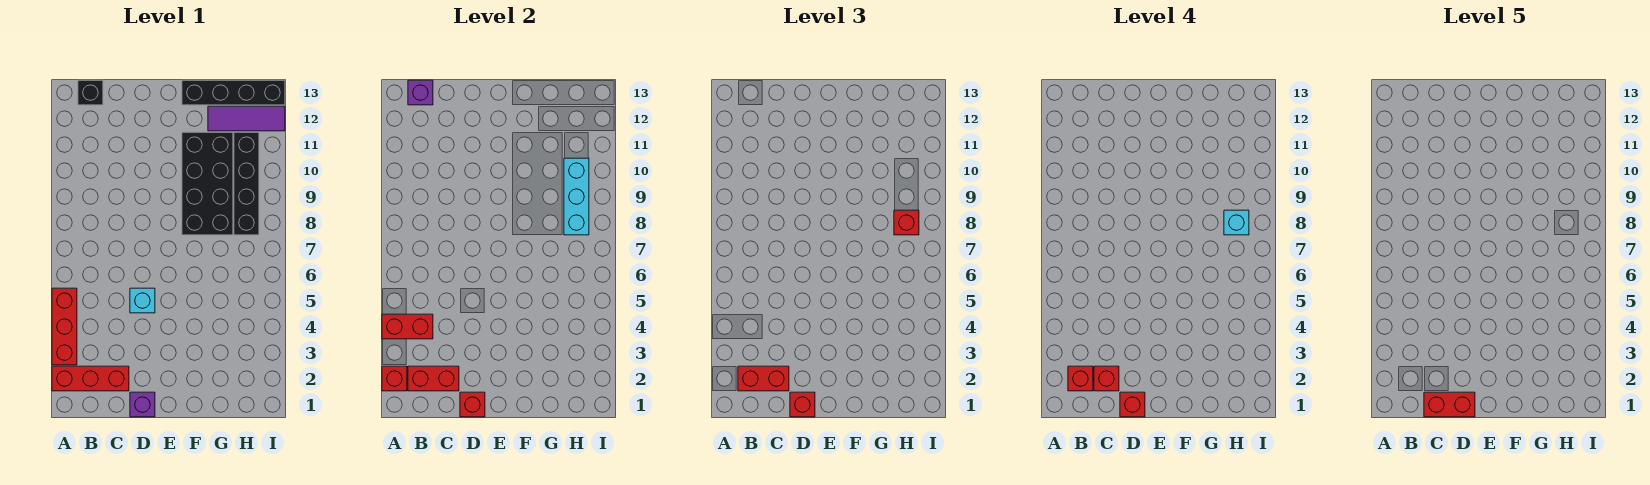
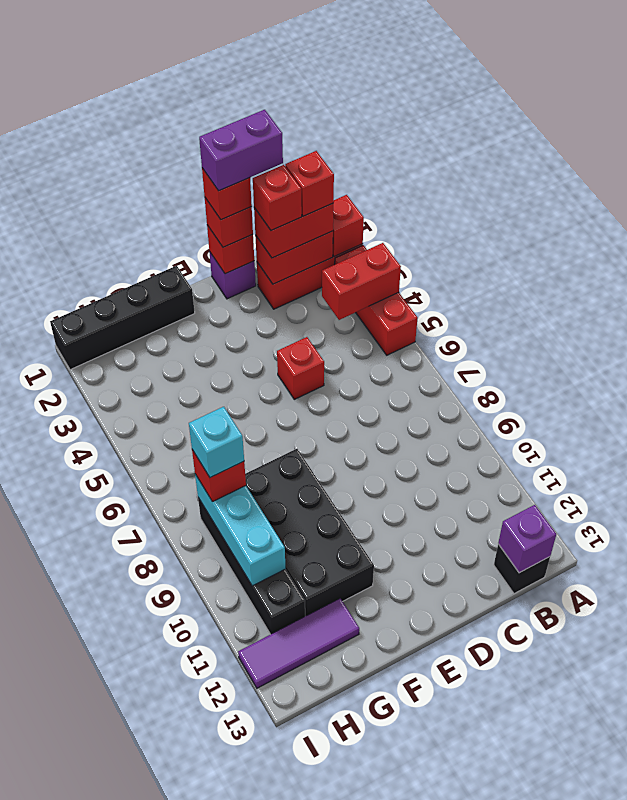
red brick C1:D1 level 5 -> purple brick C1:D1 level 5
cyan brick D5 level 1 -> red brick D5 level 1
black brick F13:I13 level 1 -> black brick F1:I1 level 1

